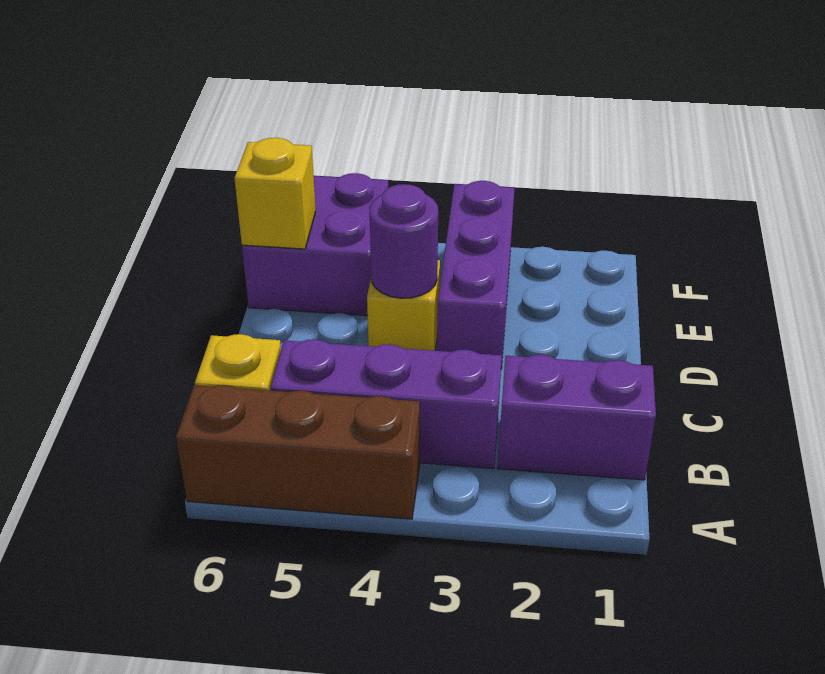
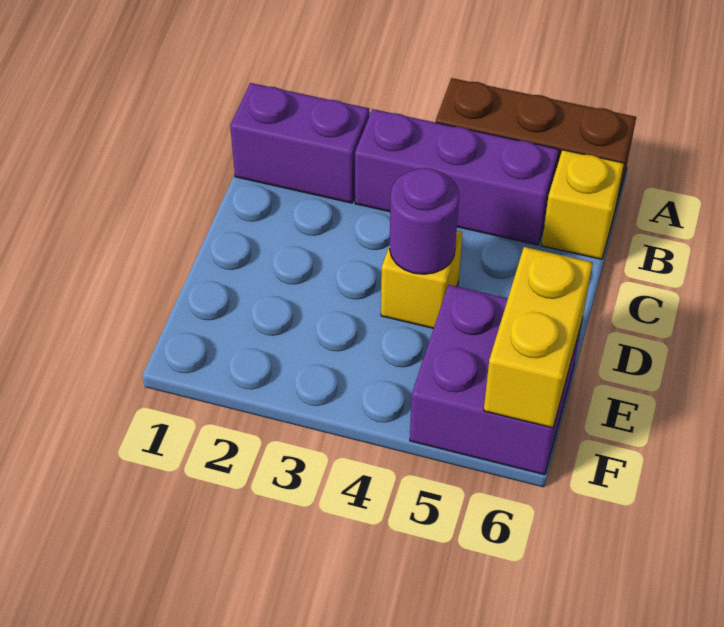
purple brick D3:F3 level 1 -> none
yellow brick E6 level 2 -> yellow brick E6:F6 level 2

